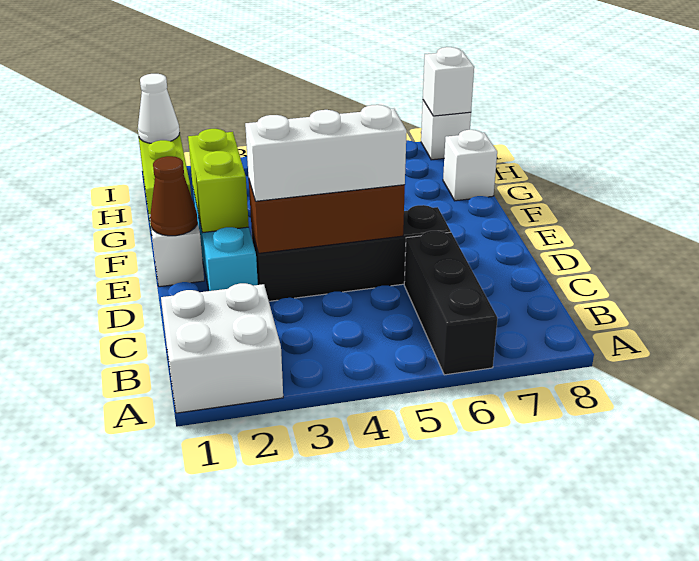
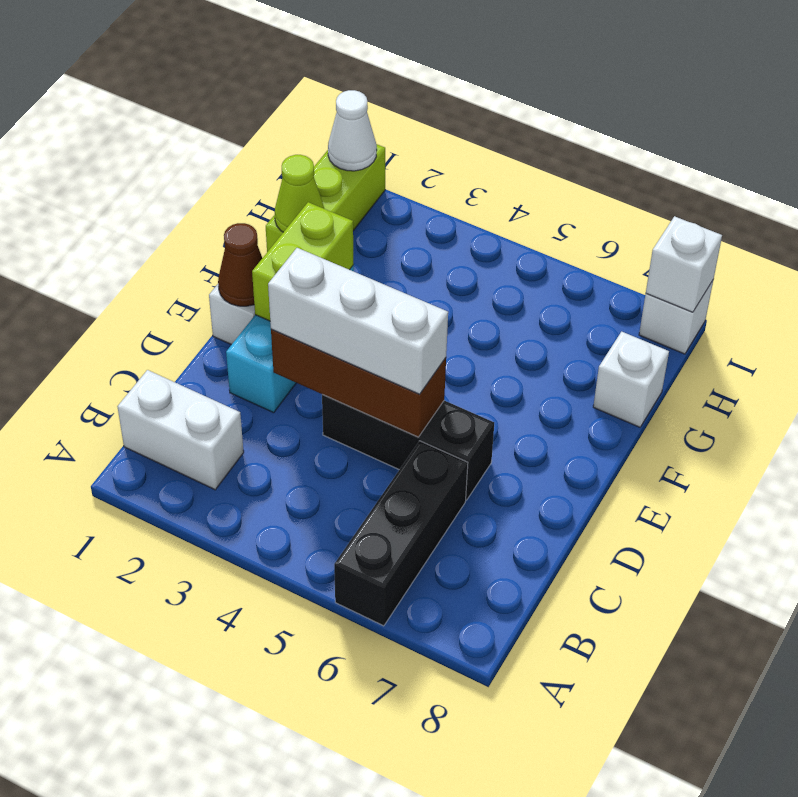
white brick A1:B2 level 1 -> white brick B1:B2 level 1
black brick D3:D6 level 1 -> black brick D4:D6 level 1
none -> lime cone G1 level 2

